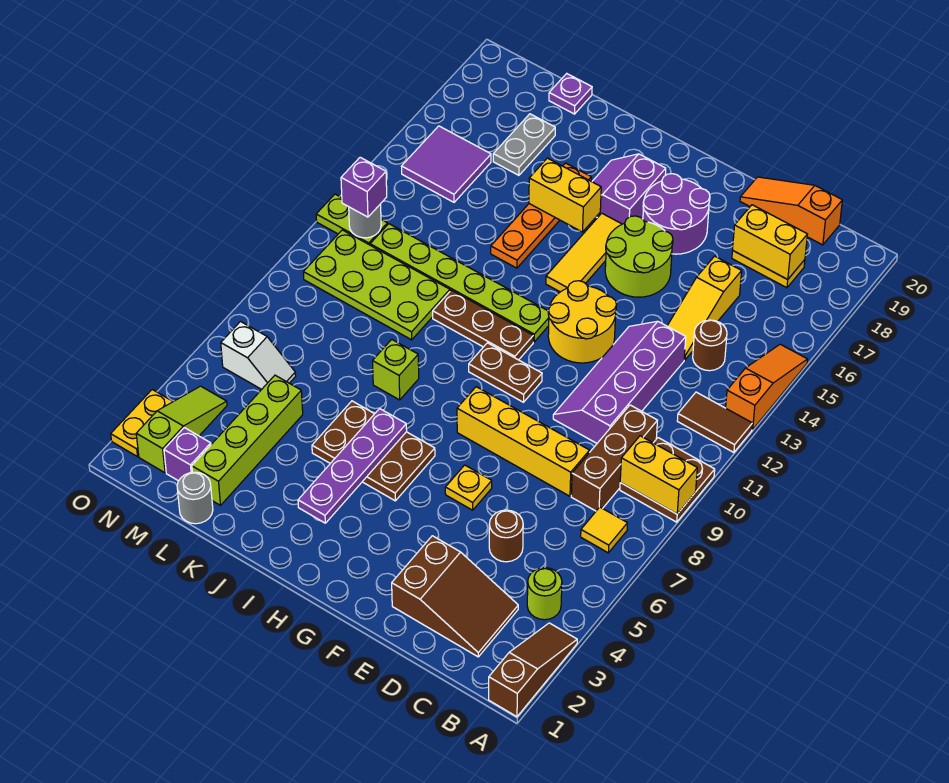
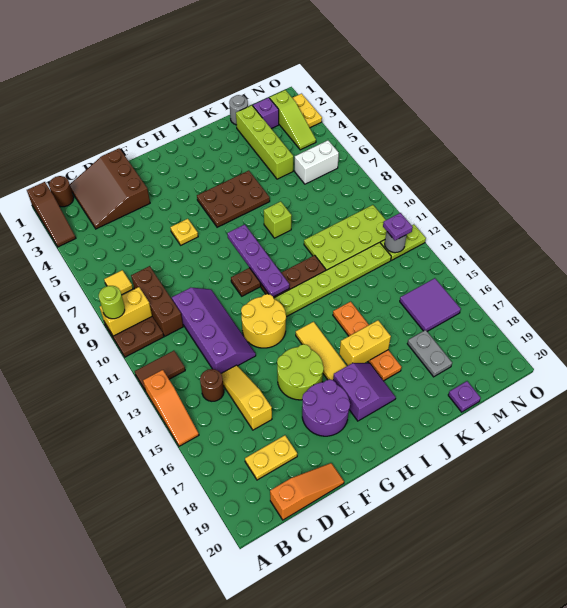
lime round brick B4 level 1 -> lime round brick A9 level 3
brown slope C2:E3 level 1 top E -> brown slope C1:E3 level 1 top E
yellow brick C18:D18 level 2 -> none
brown round brick D5 level 1 -> brown round brick B1 level 1
yellow brick D8:G8 level 1 -> none
purple plate I3:I6 level 2 -> purple plate H8:H11 level 2
white slope M6:N6 level 1 top N -> white brick M6:N6 level 1
purple brick N12 level 3 -> purple plate N12 level 3

